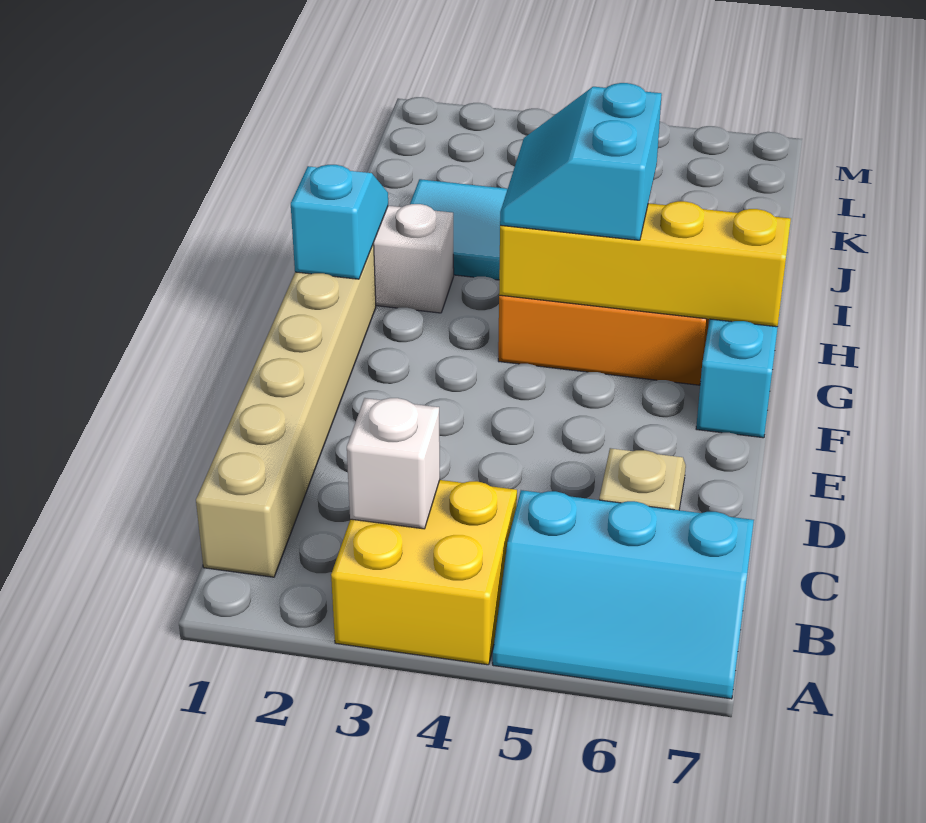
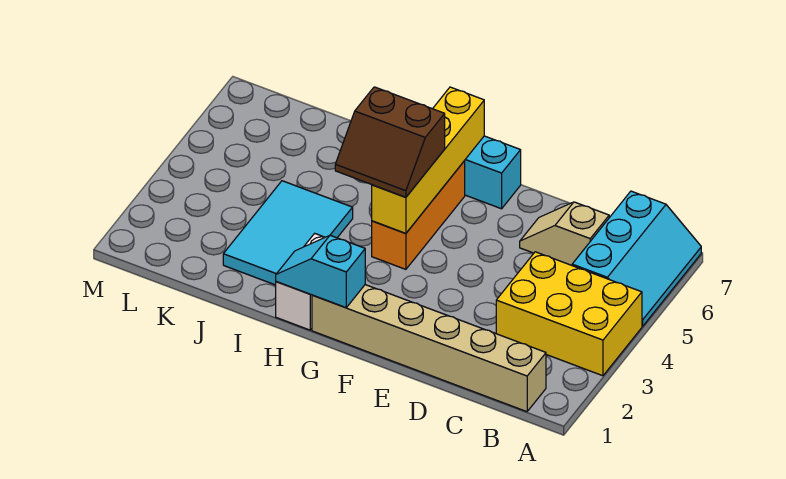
yellow brick A3:B4 level 1 -> yellow brick A3:C4 level 1
white brick B3 level 2 -> none
cyan slope G4:H5 level 3 top 5 -> brown slope G4:H5 level 3 top 5

